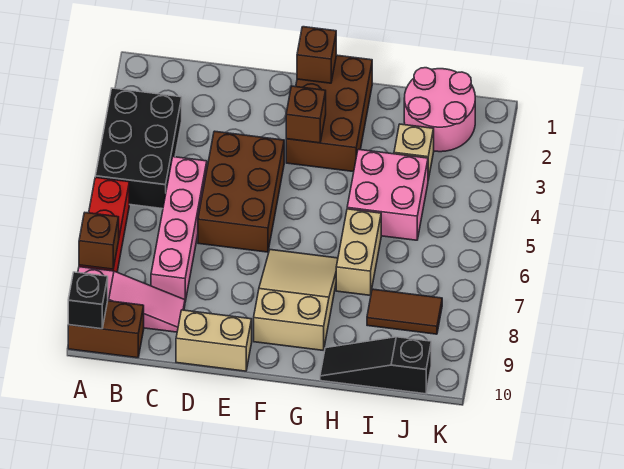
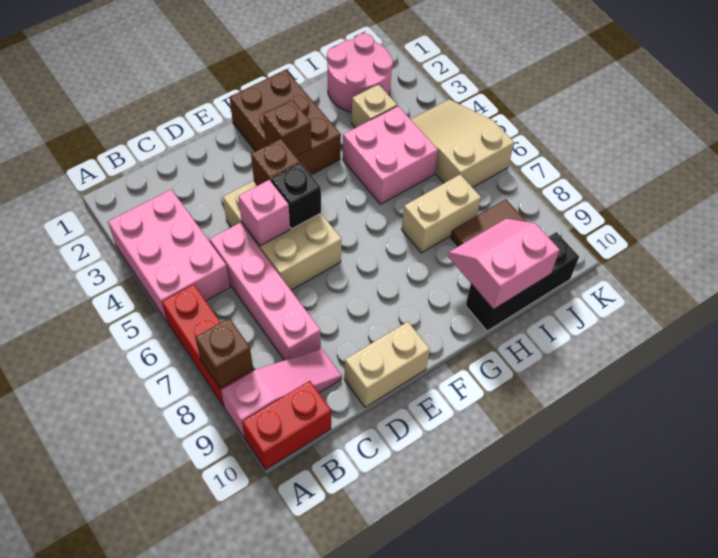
black brick A3:B5 level 1 -> pink brick A3:B5 level 1
brown brick A10:B10 level 1 -> red brick A10:B10 level 1
black brick A10 level 2 -> black brick E5 level 2
brown brick D4:E6 level 1 -> tan brick D4:E6 level 1
none -> pink brick D5 level 2
brown brick F1 level 2 -> brown brick E4 level 2
tan slope F7:G9 level 1 top 9 -> tan slope J4:K6 level 1 top 6
tan brick H6:H7 level 1 -> tan brick H7:I7 level 1
none -> pink slope H9:I10 level 2 top 10
black slope H10:J10 level 1 top J -> black brick H10:J10 level 1

